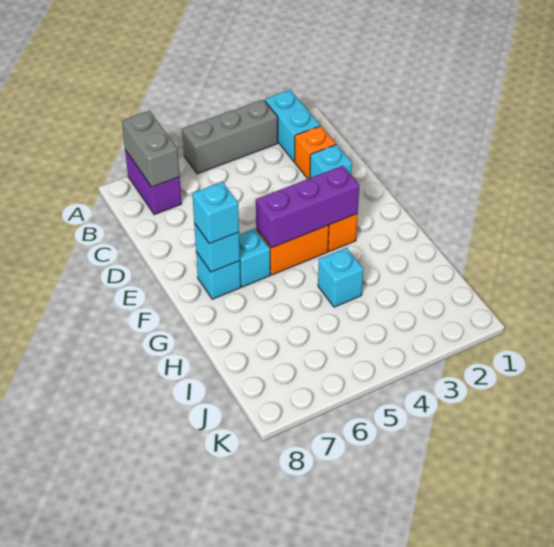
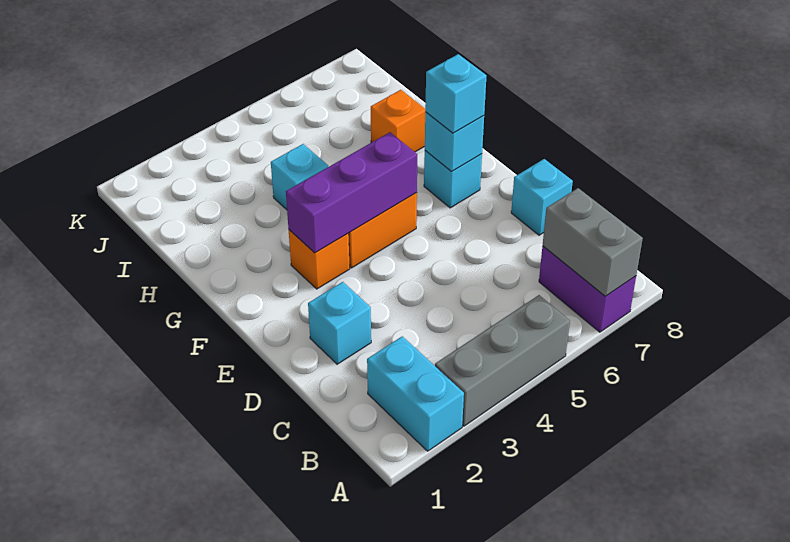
orange brick C2 level 1 -> orange brick H7 level 1
cyan brick F6 level 1 -> cyan brick D8 level 1

